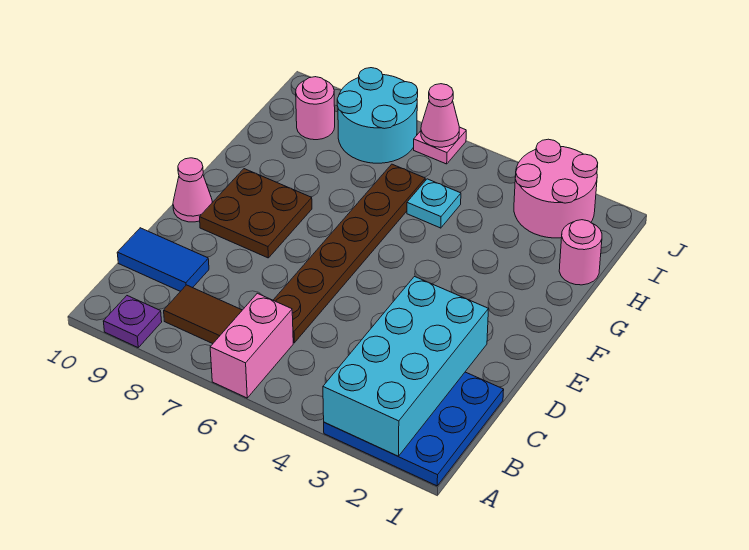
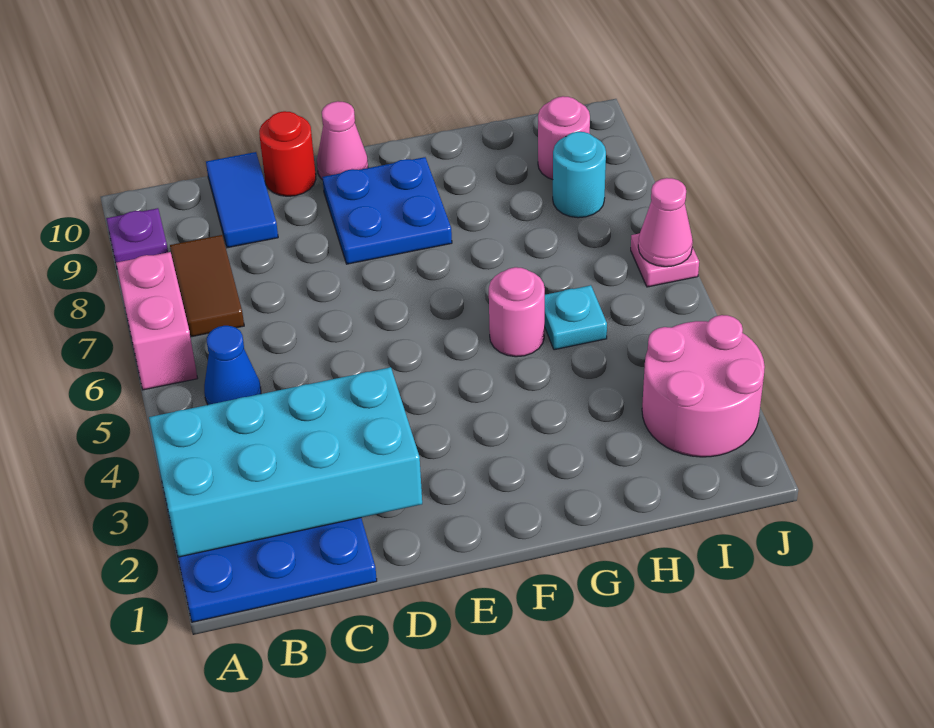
pink brick A6:B6 level 1 -> pink brick A6:A7 level 1
none -> blue cone B5 level 1
brown plate C6:H6 level 1 -> none
none -> red round brick D10 level 1
brown plate E8:F9 level 1 -> blue plate E8:F9 level 1
pink round brick H1 level 1 -> pink round brick G5 level 1
cyan round brick I7:J8 level 1 -> cyan round brick I8 level 1

